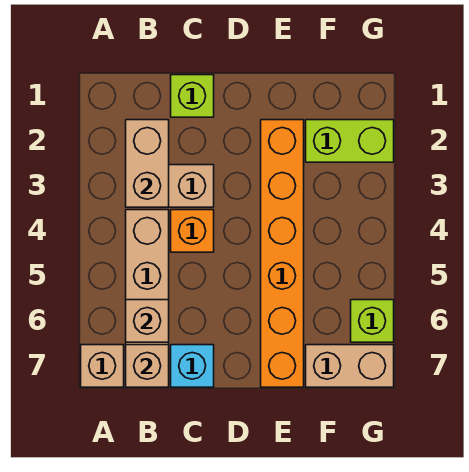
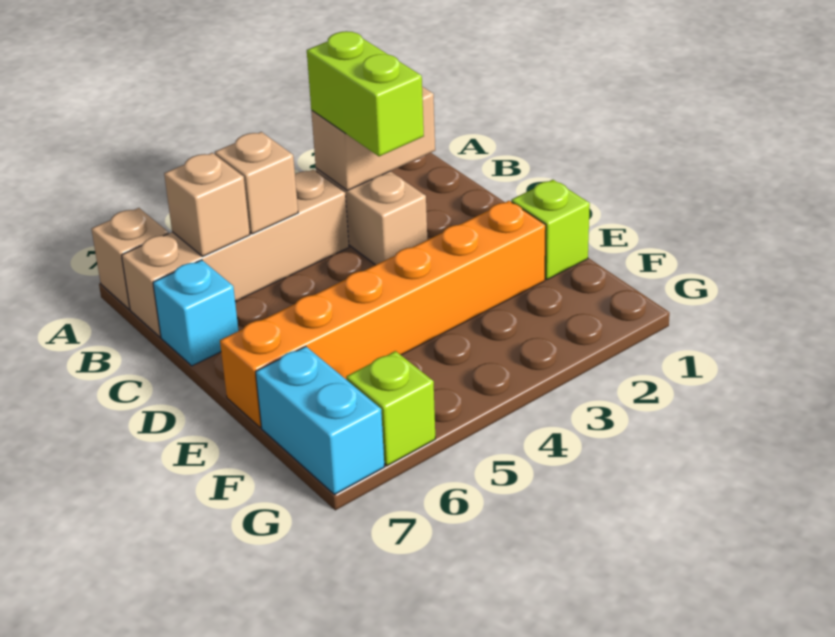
tan brick B7 level 2 -> tan brick B5 level 2
lime brick C1 level 1 -> lime brick E1 level 1
orange brick C4 level 1 -> none
lime brick F2:G2 level 1 -> lime brick B3:C3 level 3
tan brick F7:G7 level 1 -> cyan brick F7:G7 level 1

